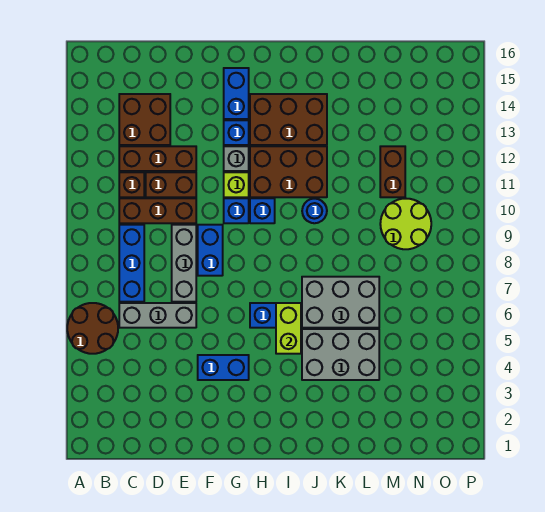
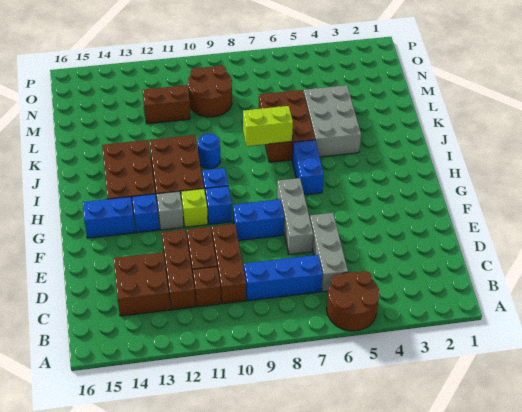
grey brick E7:E9 level 1 -> grey brick E7:G7 level 1
blue brick F4:G4 level 1 -> none
lime brick I5:I6 level 2 -> lime brick J7:J8 level 2
grey brick J6:L7 level 1 -> brown brick J6:L7 level 1
lime round brick M9:N10 level 1 -> brown round brick M9:N10 level 1

